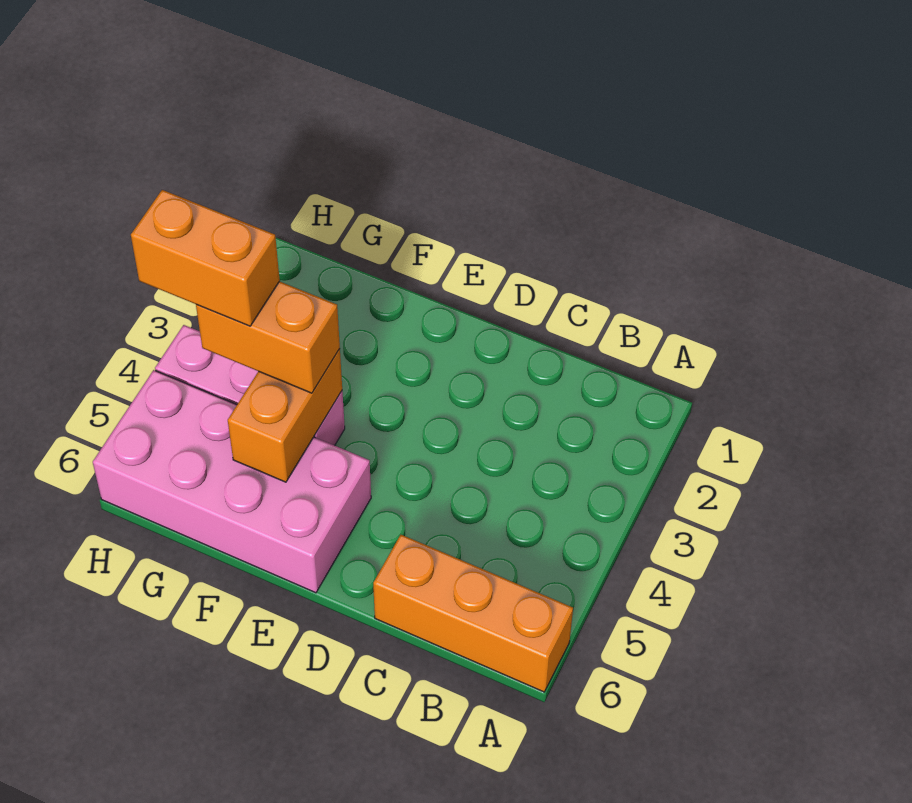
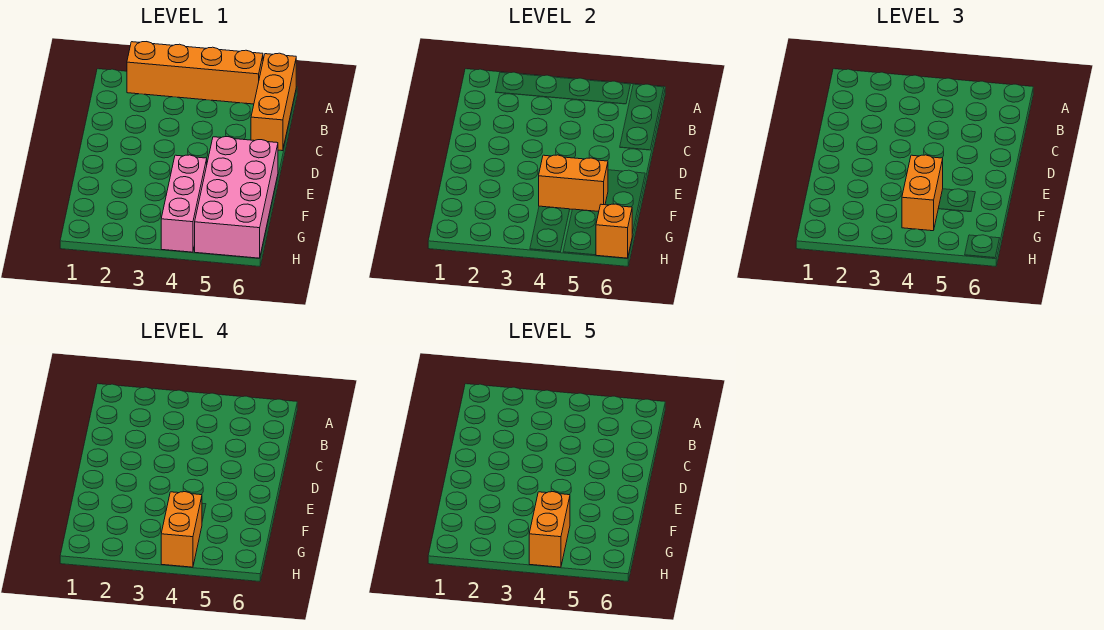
none -> orange brick A2:A5 level 1
none -> orange brick G4:H4 level 5
none -> orange brick H6 level 2

